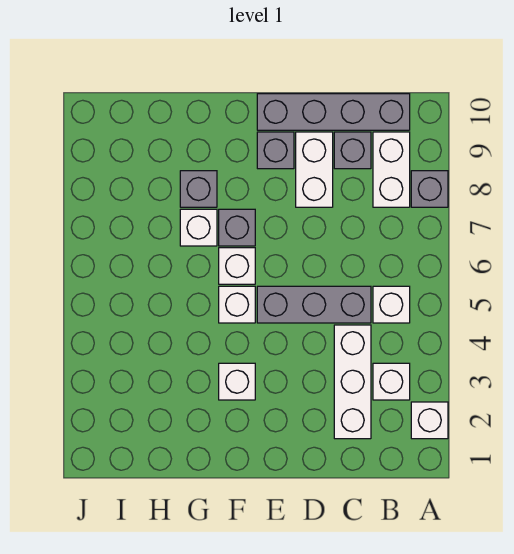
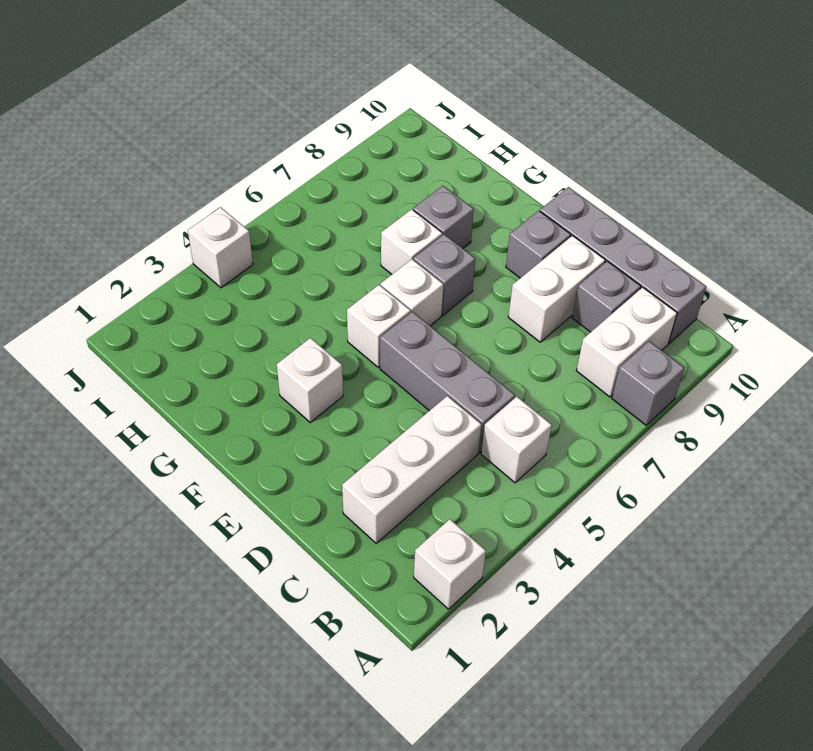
white brick B3 level 1 -> white brick J4 level 1

